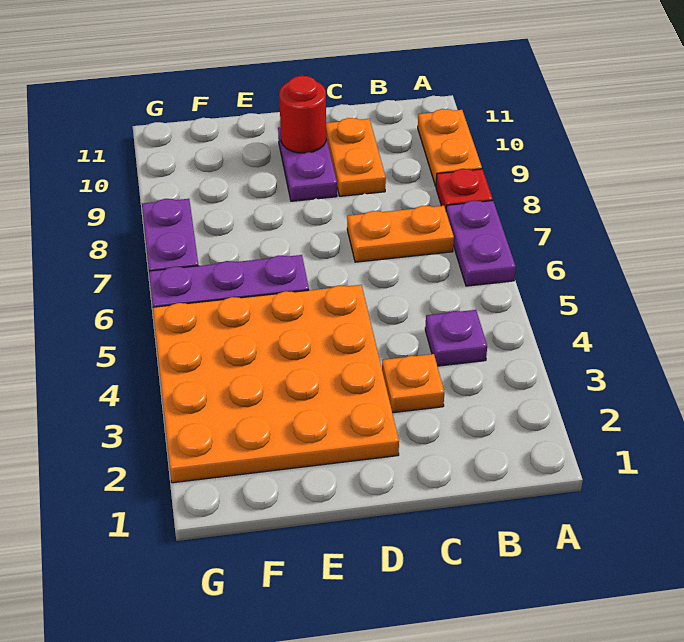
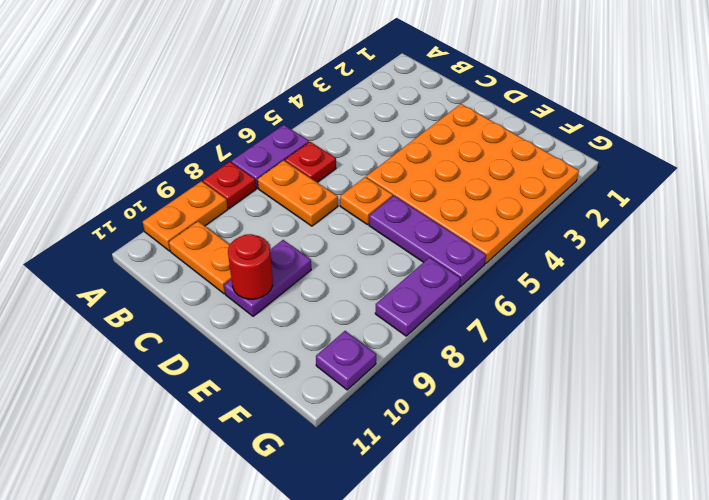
purple plate B4 level 1 -> purple plate G10 level 1
none -> red plate B6 level 1
orange plate C3 level 1 -> orange plate D6 level 1
orange plate C9:C10 level 1 -> orange plate B10:C10 level 1

